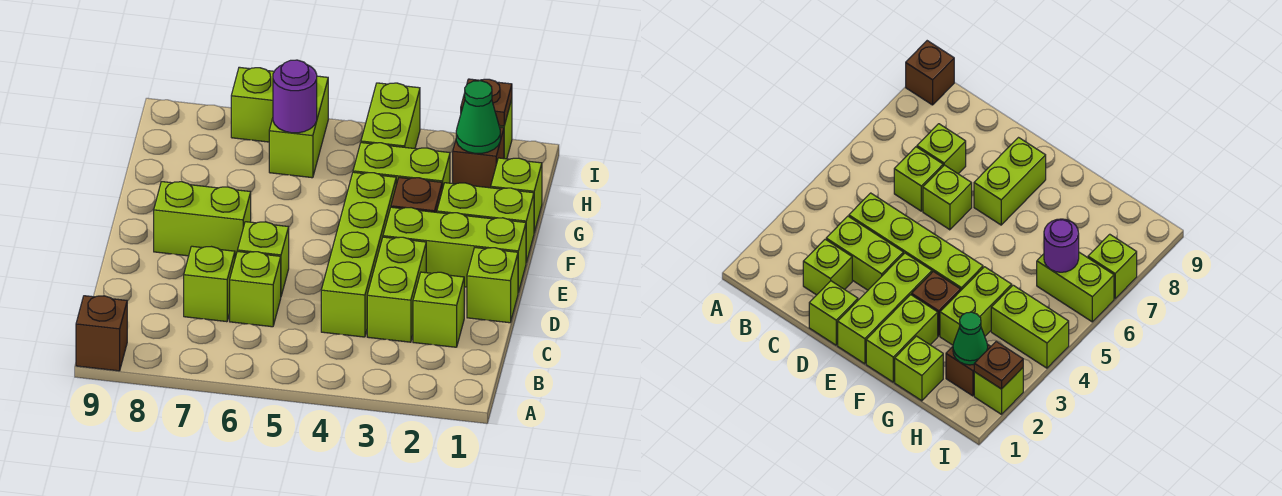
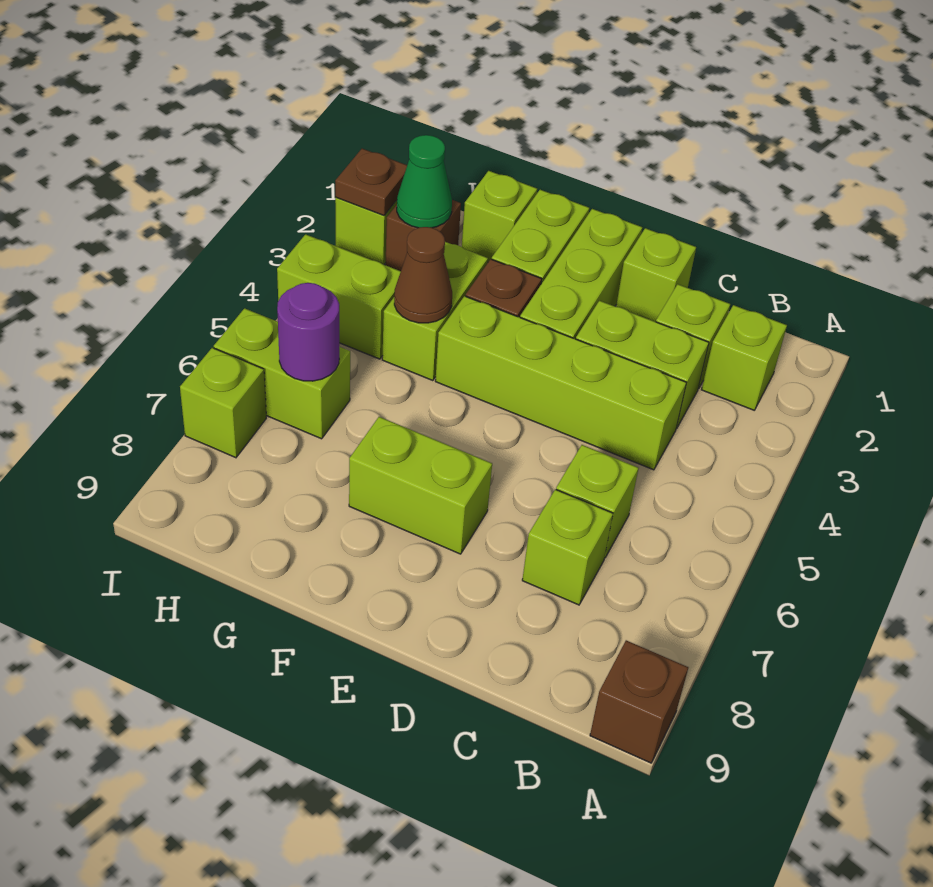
lime brick D6 level 1 -> lime brick B2 level 1
lime brick E7:E8 level 1 -> lime brick E7:F7 level 1
none -> brown cone G4 level 2

